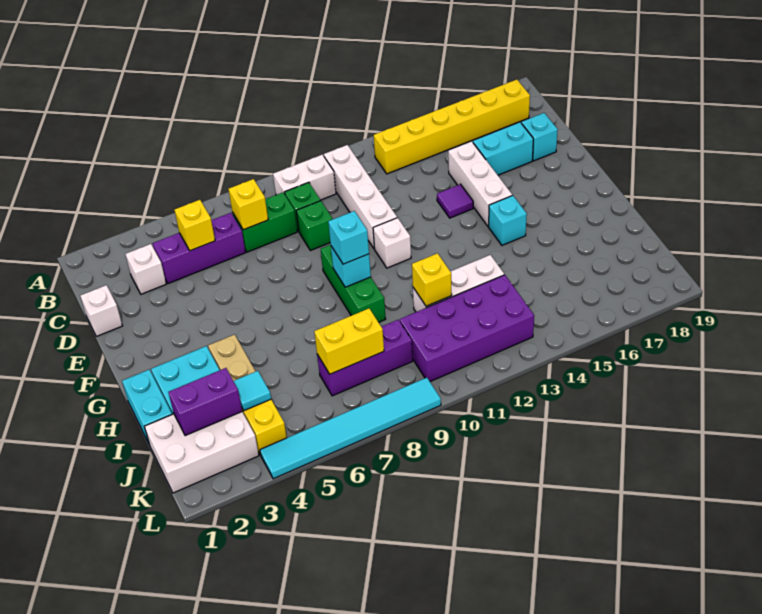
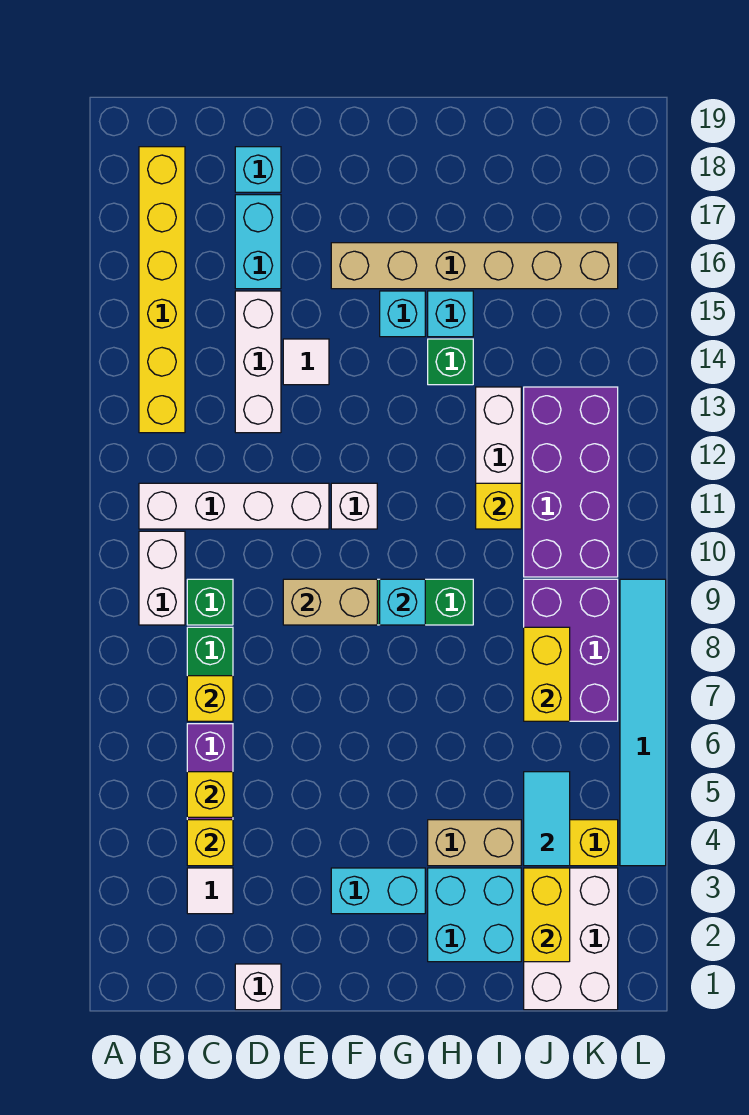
white brick C3 level 1 -> white tile C3 level 1
none -> yellow brick C4 level 2
green brick D9 level 1 -> green brick H14 level 1
white brick D15:F15 level 1 -> white brick D13:D15 level 1
none -> tan brick E9:F9 level 2
purple tile E14 level 1 -> white tile E14 level 1
none -> tan brick F16:K16 level 1
cyan brick G9 level 3 -> cyan brick H15 level 1
cyan brick H1:I1 level 1 -> cyan brick F3:G3 level 1
purple brick J2:J3 level 2 -> yellow brick J2:J3 level 2
cyan tile J4 level 2 -> cyan tile J4:J5 level 2
purple brick J7:J9 level 1 -> purple brick J7:K9 level 1

